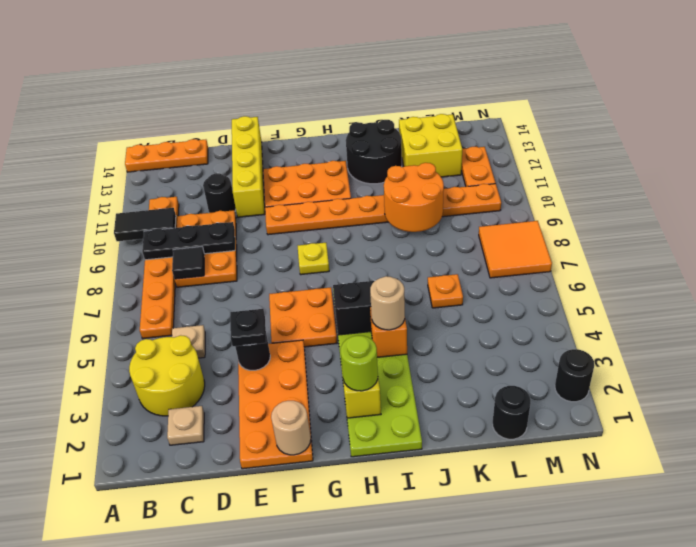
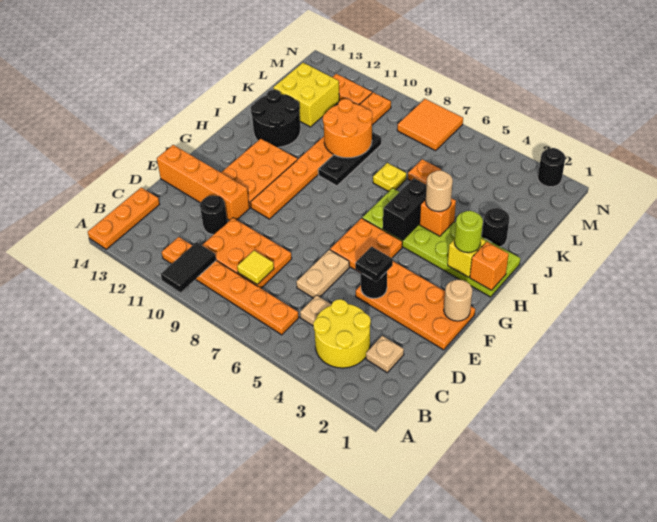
black plate B9:D9 level 2 -> black plate I9:K9 level 1
black tile C8 level 2 -> yellow tile C8 level 2
none -> tan plate D6:E6 level 1
yellow brick E11:E14 level 1 -> orange brick E11:E14 level 1
yellow plate G8 level 1 -> yellow plate J7 level 1
none -> orange brick H1 level 2
black round brick L1 level 1 -> black round brick J2 level 1

